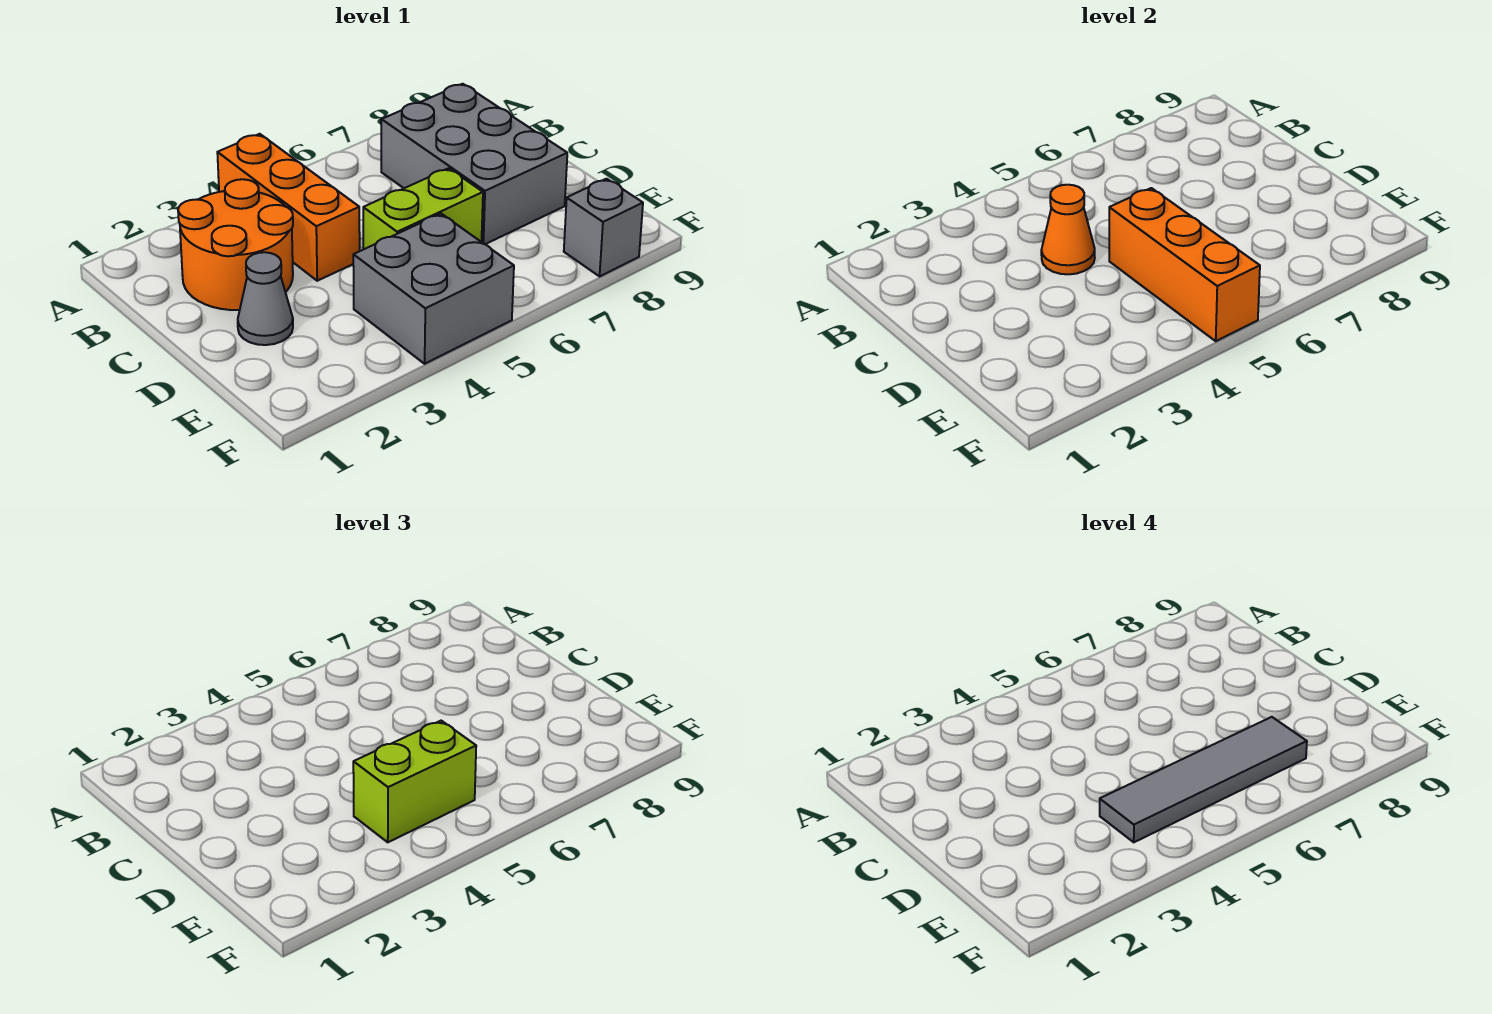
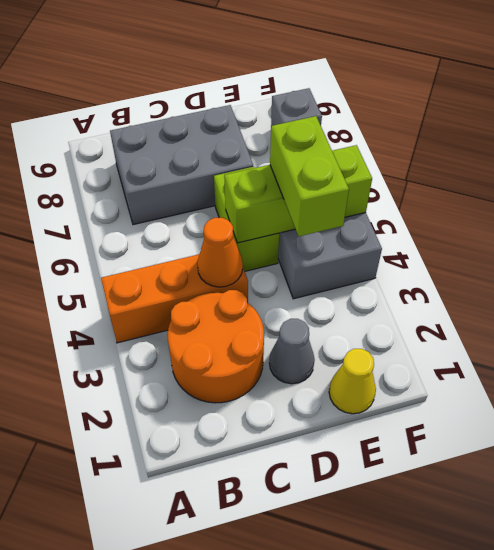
orange brick D5:F5 level 2 -> lime brick D5:F5 level 2
none -> yellow cone E1 level 1
grey tile E4:E7 level 4 -> none

